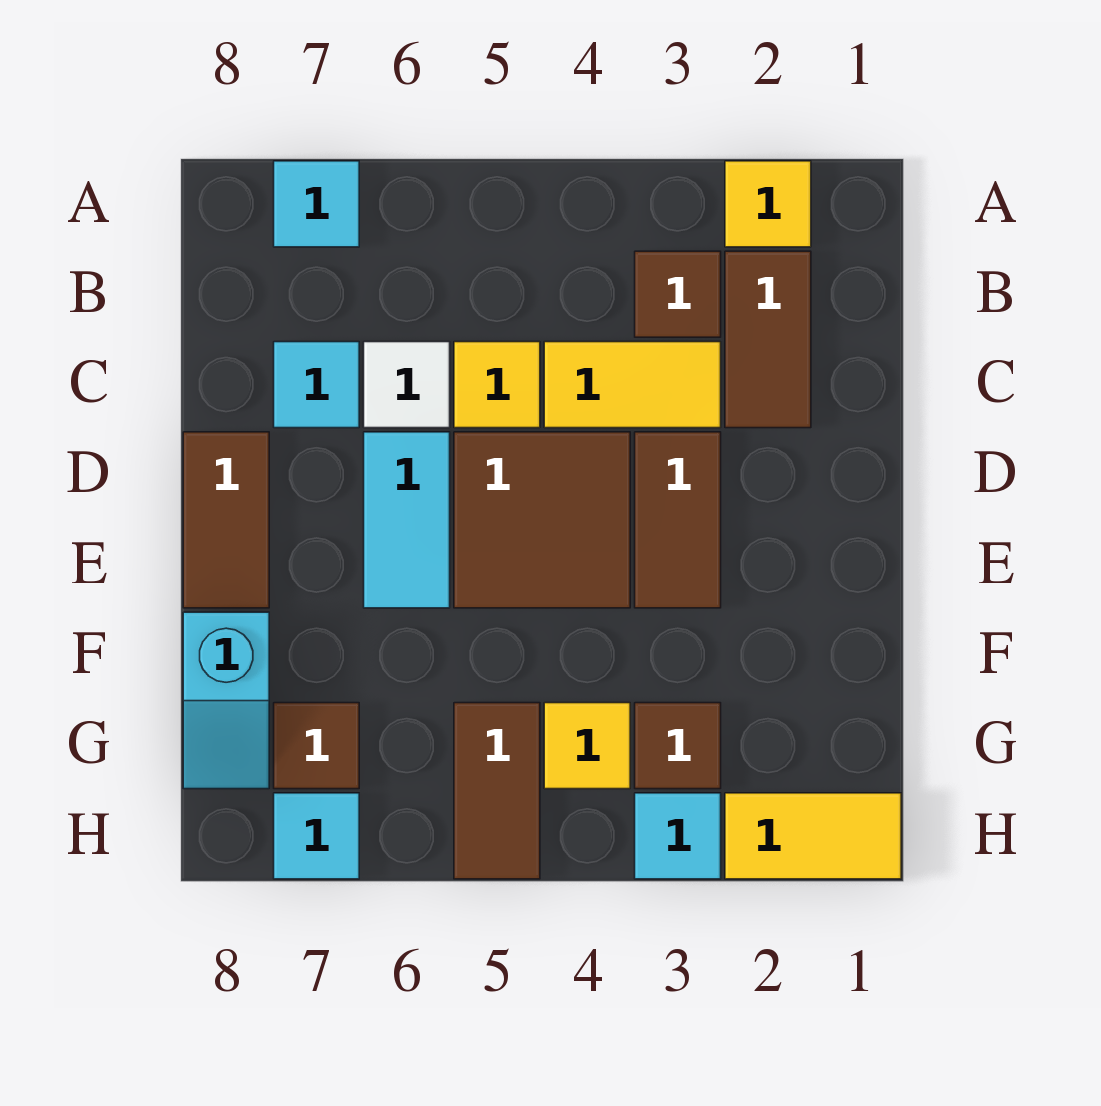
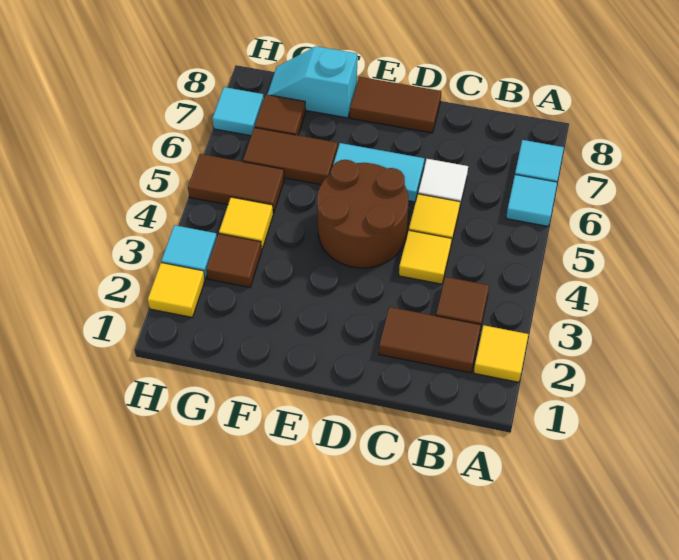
yellow tile C3:C4 level 1 -> yellow tile C4 level 1
cyan tile C7 level 1 -> cyan tile A6 level 1
brown tile D3:E3 level 1 -> brown tile F6:G6 level 1
brown tile D4:E5 level 1 -> brown round brick D4:E5 level 1
yellow tile H1:H2 level 1 -> yellow tile H2 level 1

